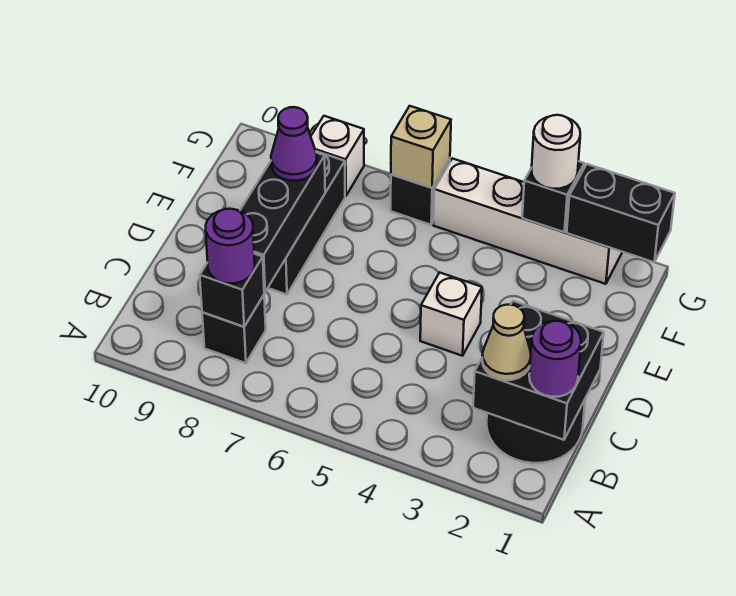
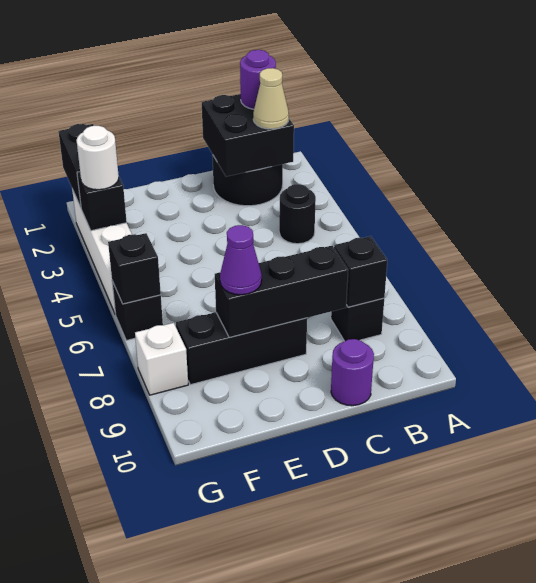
none -> black round brick B4 level 1
purple round brick B8 level 3 -> purple round brick C10 level 1
white brick D4 level 1 -> none
tan brick G6 level 2 -> black brick G6 level 2

